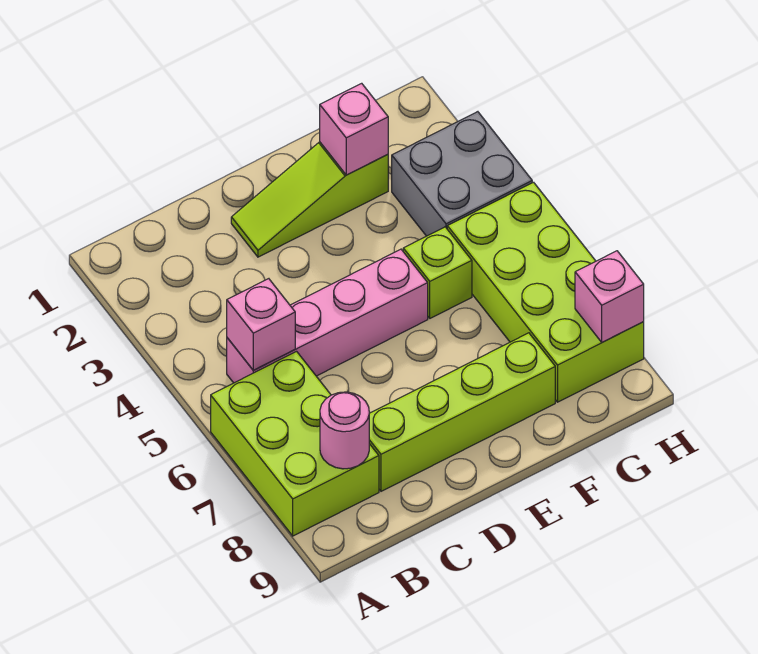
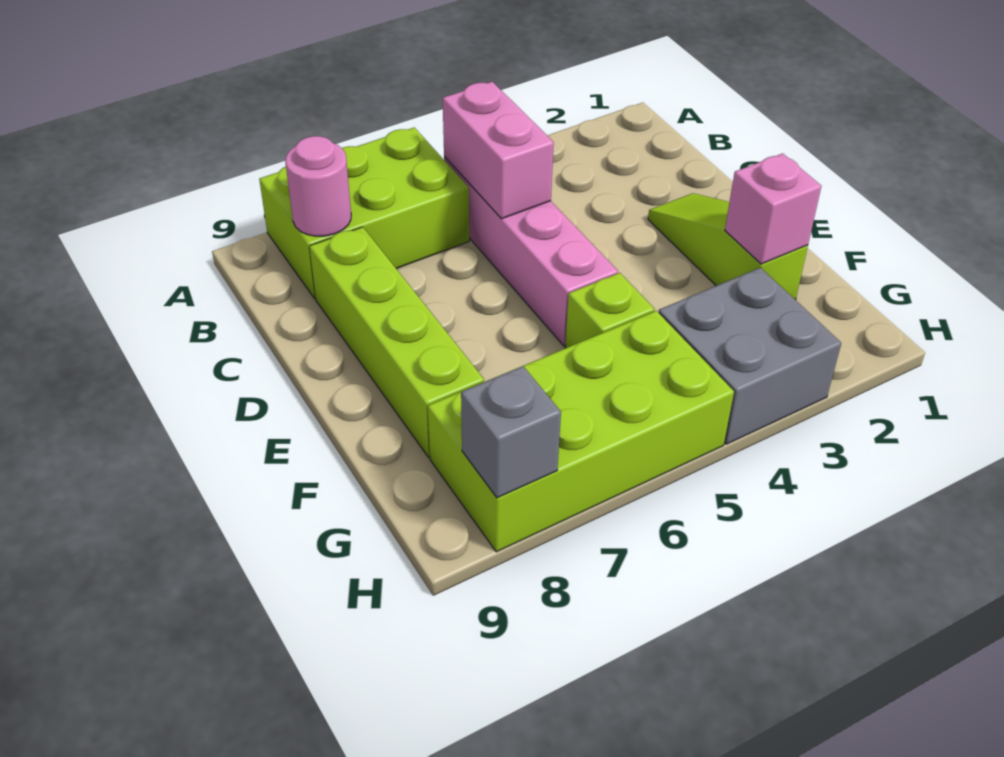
pink brick B5 level 2 -> pink brick B5:C5 level 2
pink brick H8 level 2 -> grey brick H8 level 2

